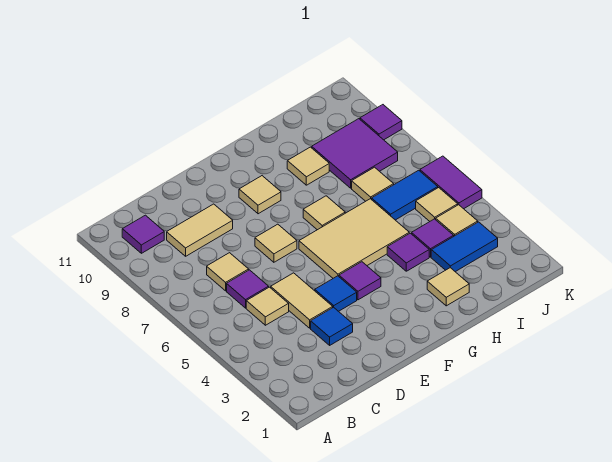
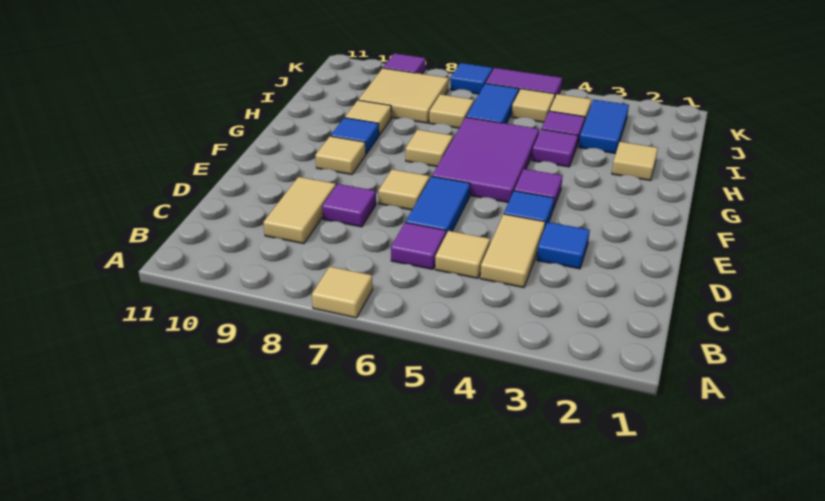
purple tile B10 level 1 -> purple tile D8 level 1
tan tile C7 level 1 -> tan tile A7 level 1
tan tile D4:D5 level 1 -> tan tile C4:D4 level 1
none -> blue tile D6:E6 level 1
tan tile F5:H6 level 1 -> purple tile F5:H6 level 1
none -> blue tile G9 level 1
purple tile I8:J9 level 1 -> tan tile I8:J9 level 1
none -> blue tile K7 level 1

